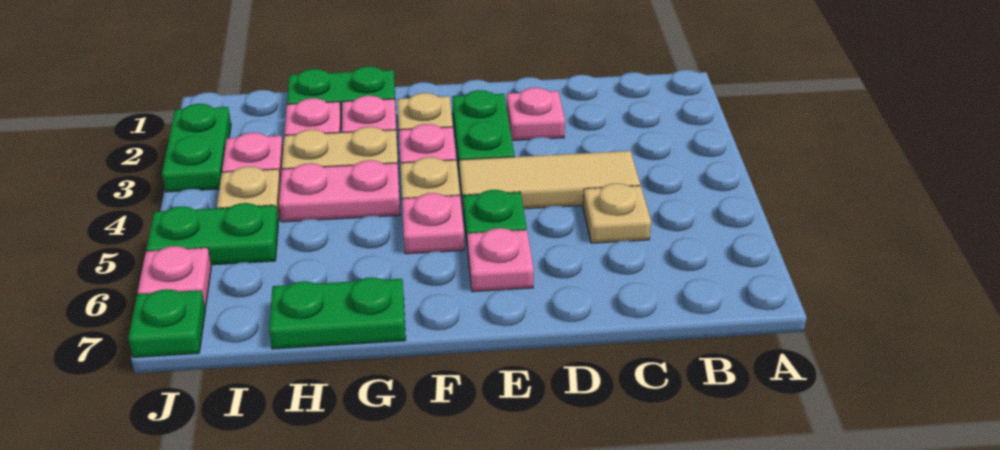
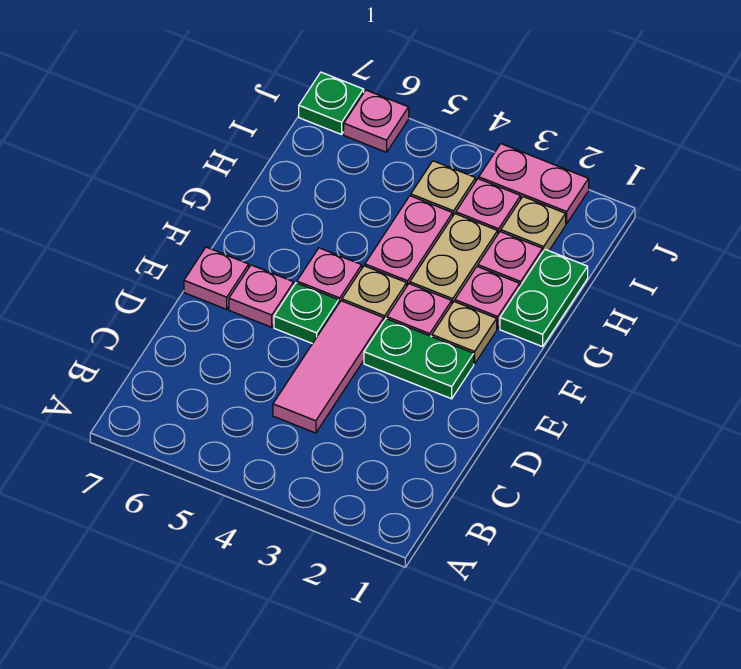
tan tile C4:E4 level 1 -> pink tile C4:E4 level 1
tan plate C5 level 1 -> tan plate I2 level 1
pink plate D2 level 1 -> pink plate E7 level 1
green plate G7:H7 level 1 -> none
green plate I5:J5 level 1 -> none
green plate J2:J3 level 1 -> pink plate J2:J3 level 1

